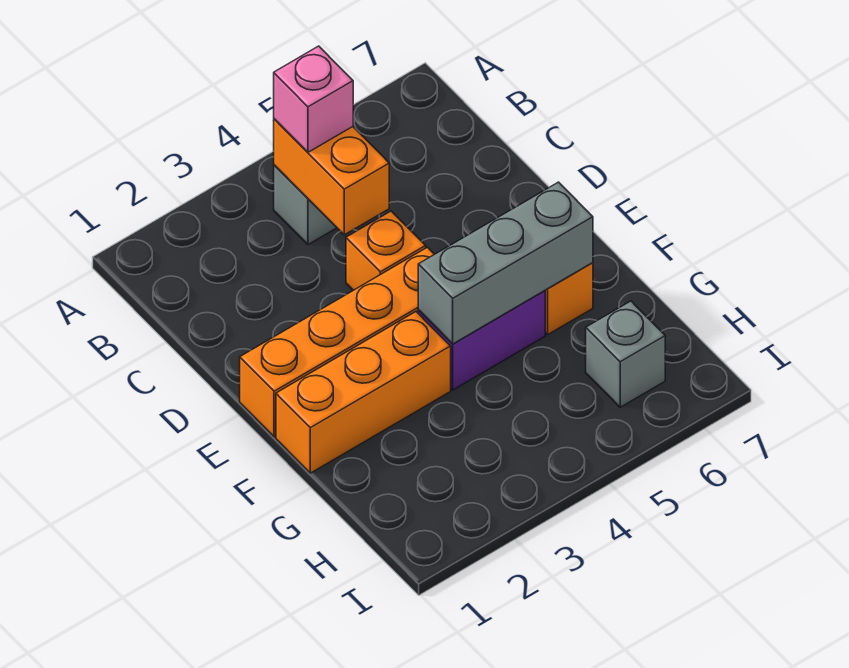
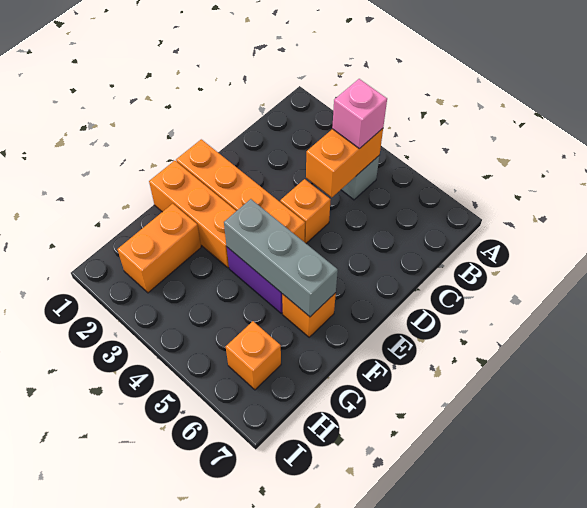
none -> orange brick G2:H2 level 1
grey brick H6 level 1 -> orange brick H6 level 1

